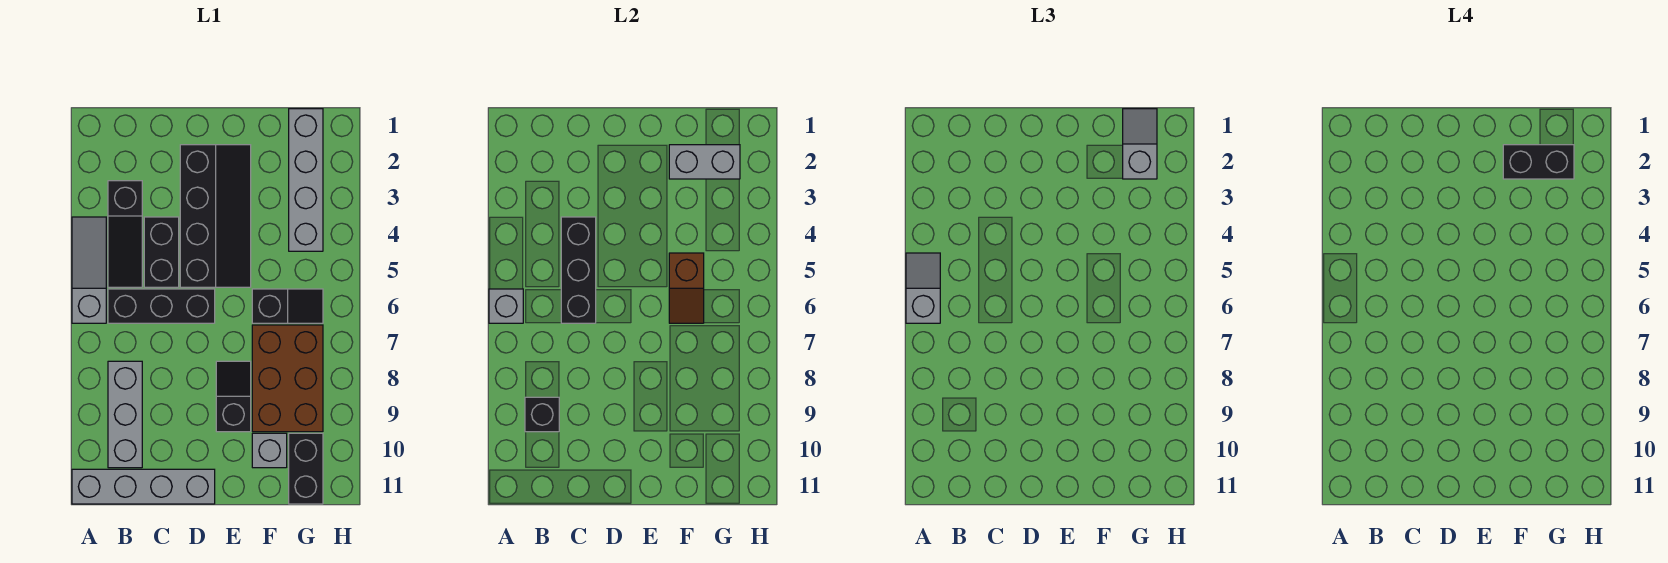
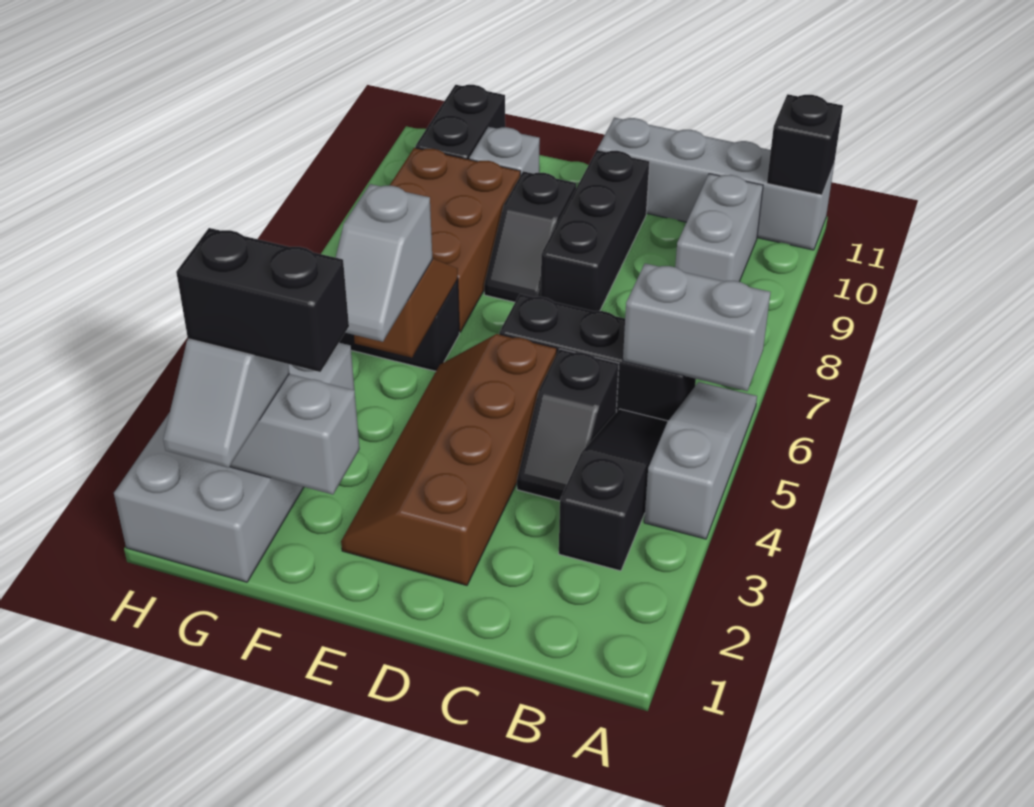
grey slope A4:A6 level 1 top 6 -> grey slope A4:A6 level 1 top 4
grey slope A5:A6 level 3 top 6 -> grey slope F4:F5 level 3 top 5
grey brick A6 level 2 -> grey brick A6:B6 level 2
grey brick B8:B10 level 1 -> grey brick B9:B10 level 1
black brick B9 level 2 -> black brick A11 level 2
black brick C4:C5 level 1 -> black slope C4:C5 level 1 top 5
black brick C4:C6 level 2 -> black brick D8:D10 level 1
black slope D2:E5 level 1 top D -> brown slope D2:E5 level 1 top D
grey brick G1:G4 level 1 -> grey brick G1:H4 level 1

